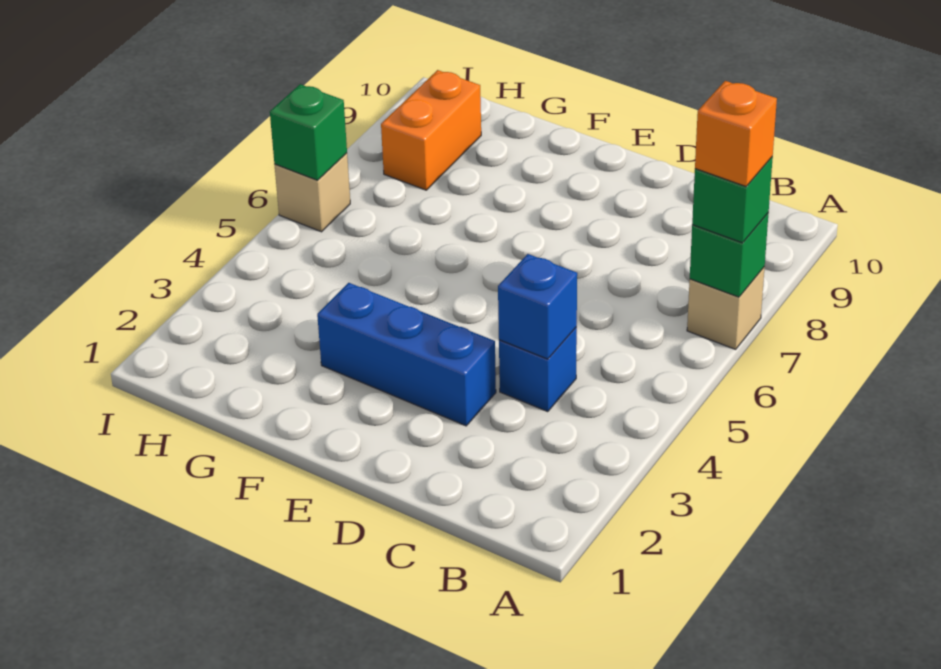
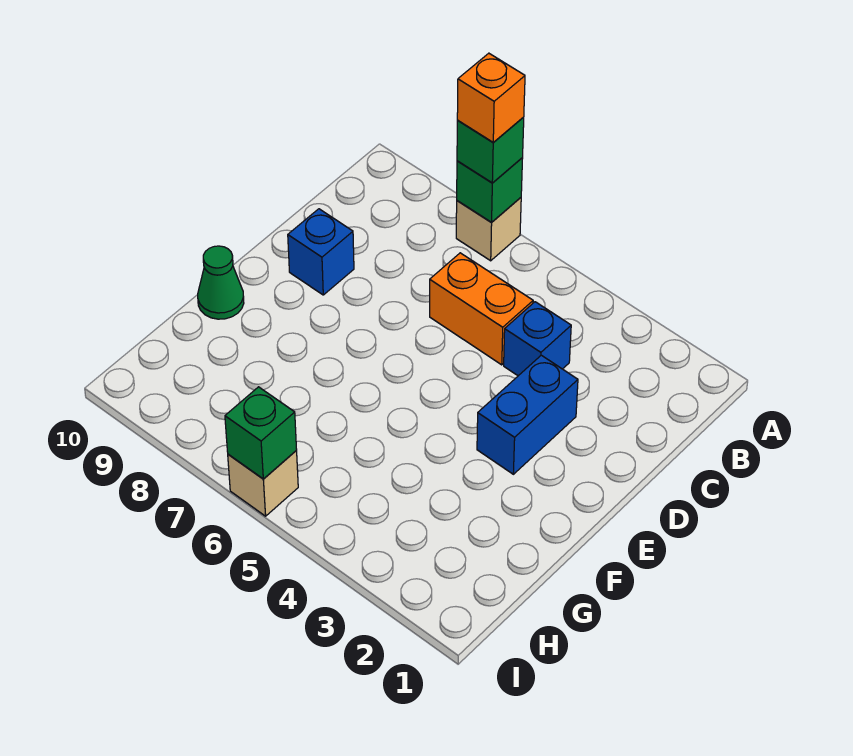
blue brick C4 level 2 -> blue brick D9 level 1
blue brick D3:F3 level 1 -> blue brick D3:E3 level 1
none -> green cone F10 level 1
orange brick H8:H9 level 1 -> orange brick C5:C6 level 1

